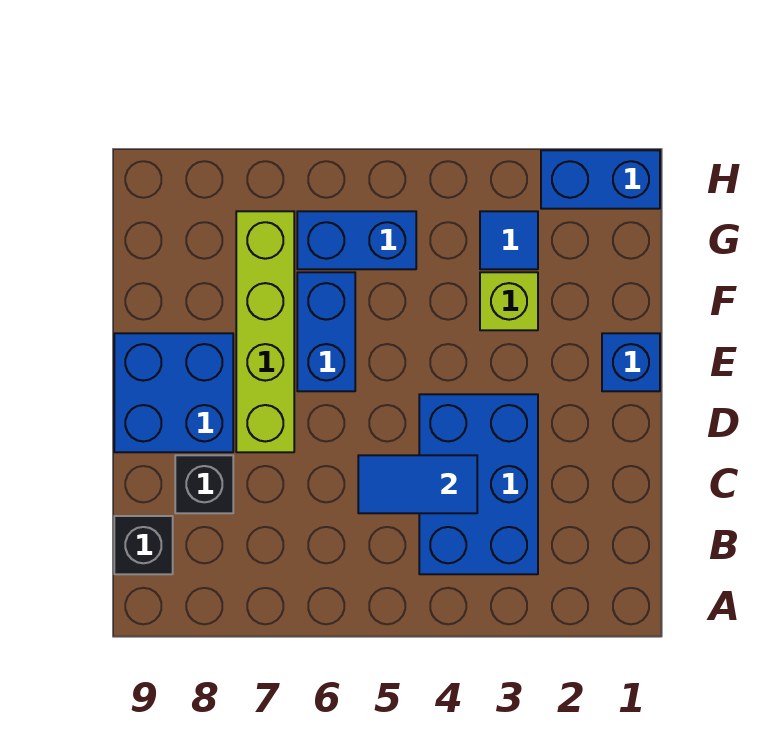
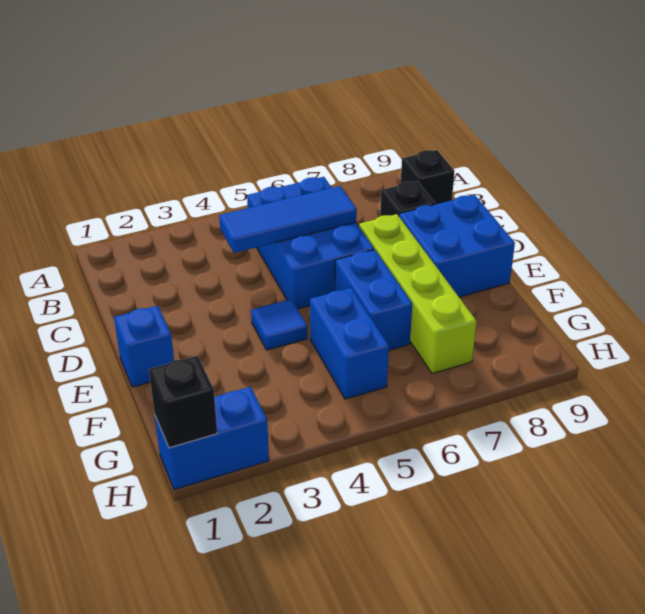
blue brick B3:D4 level 1 -> blue brick B5:D6 level 1
blue tile C4:C5 level 2 -> blue tile C4:C6 level 2
lime brick F3 level 1 -> none
blue tile G3 level 1 -> blue tile E4 level 1
blue brick G5:G6 level 1 -> blue brick F5:G5 level 1
none -> black brick H1 level 2

